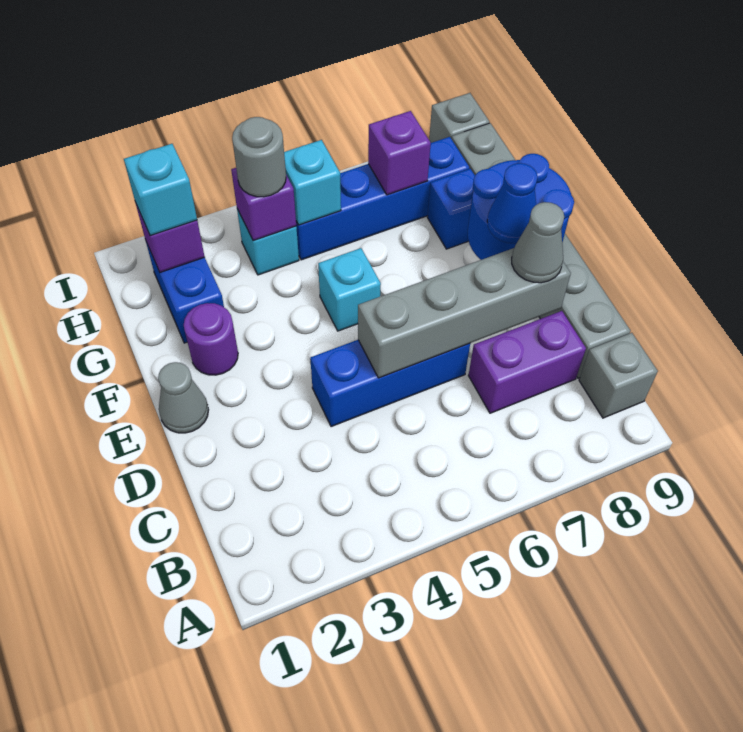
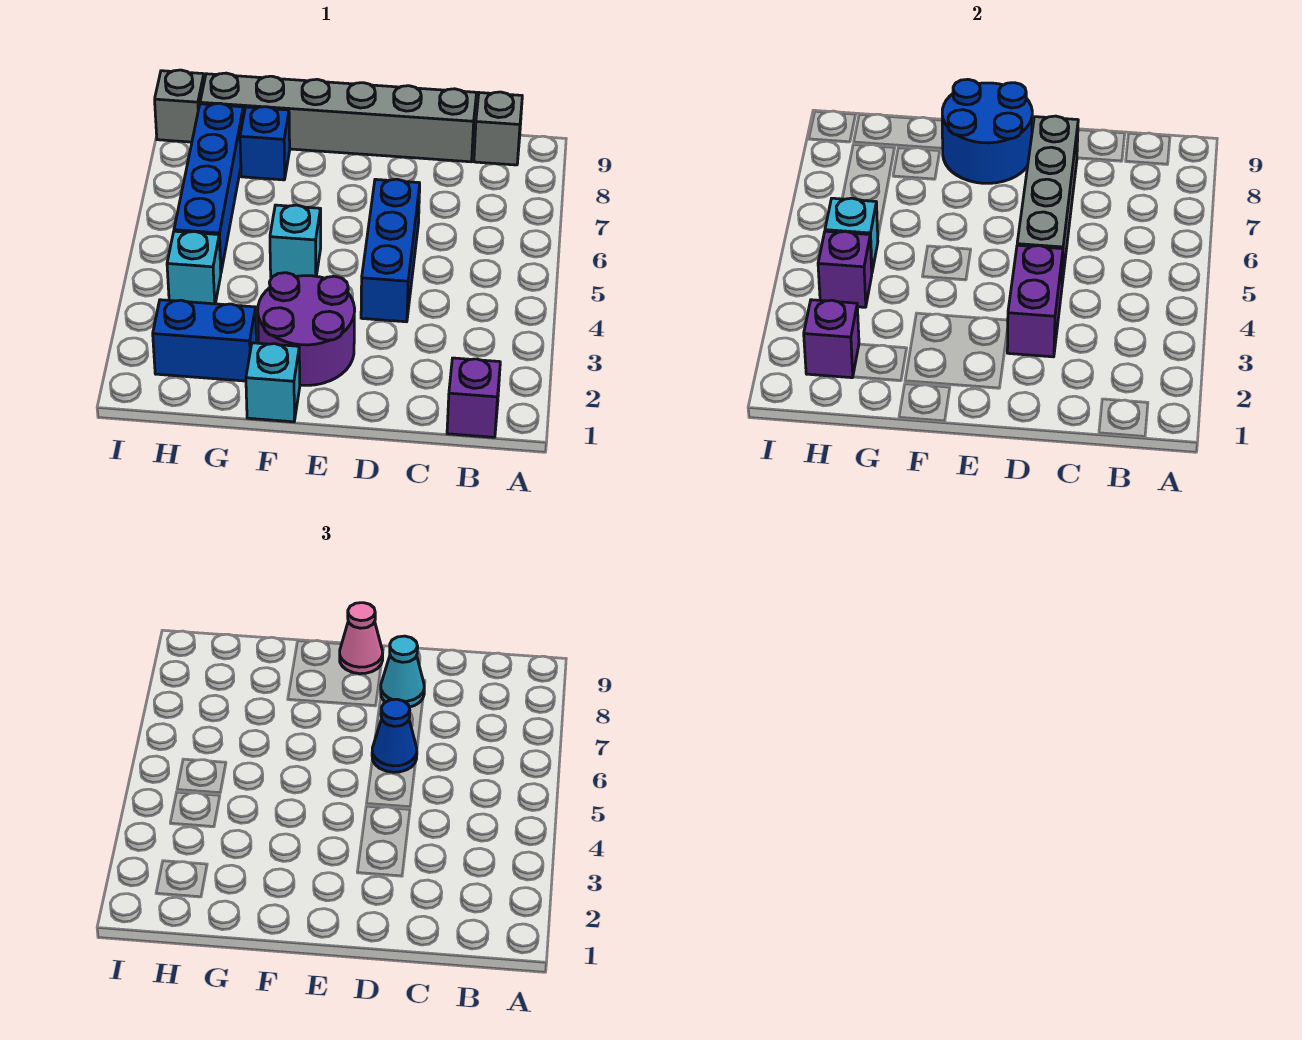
purple brick C7:C8 level 1 -> purple brick D3:D4 level 2
grey cone D8 level 3 -> cyan cone D8 level 3
grey cone E1 level 1 -> none
blue cone E8 level 3 -> blue cone D6 level 3
none -> pink cone E9 level 3
purple round brick F2 level 1 -> purple round brick E2:F3 level 1
cyan brick H2 level 3 -> cyan brick F1 level 1
grey round brick H4 level 3 -> none
purple brick H7 level 2 -> purple brick B1 level 1

